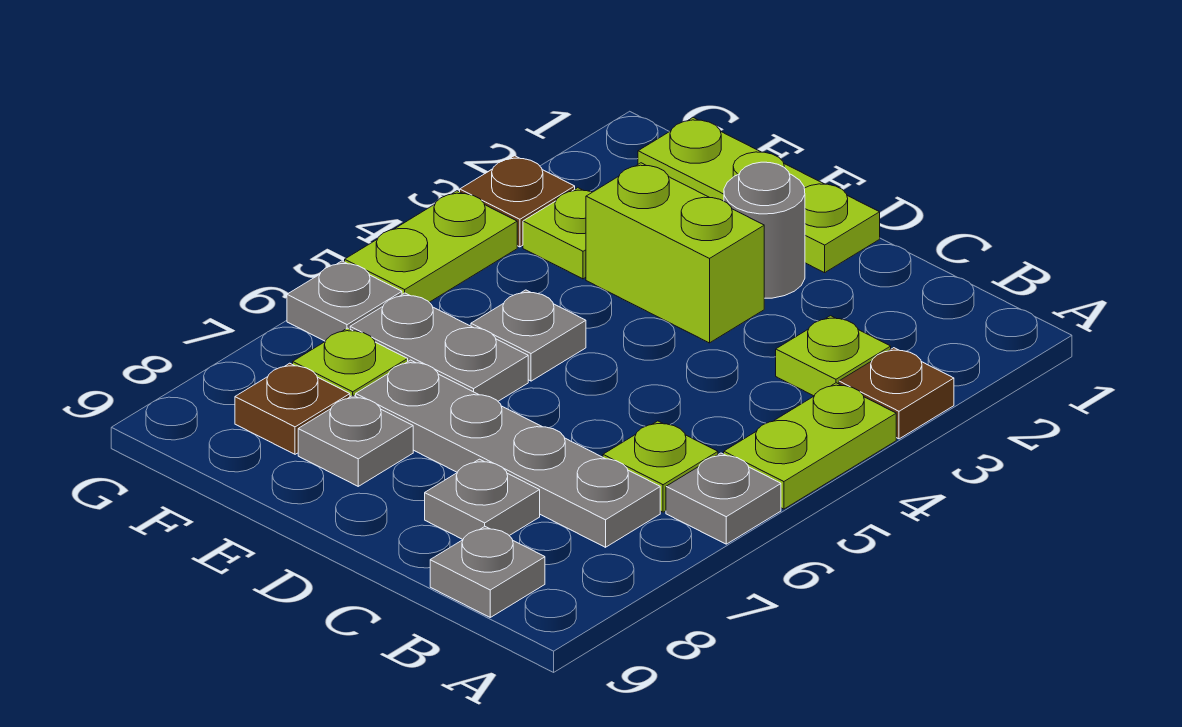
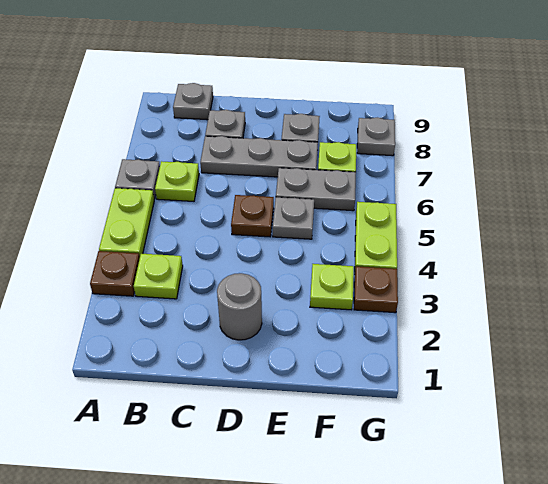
grey plate B7:E7 level 1 -> grey plate C7:E7 level 1
lime plate D1:F1 level 1 -> none
lime brick D3:E3 level 1 -> none
brown plate F8 level 1 -> brown plate D5 level 1
grey plate G6 level 1 -> grey plate G8 level 1

